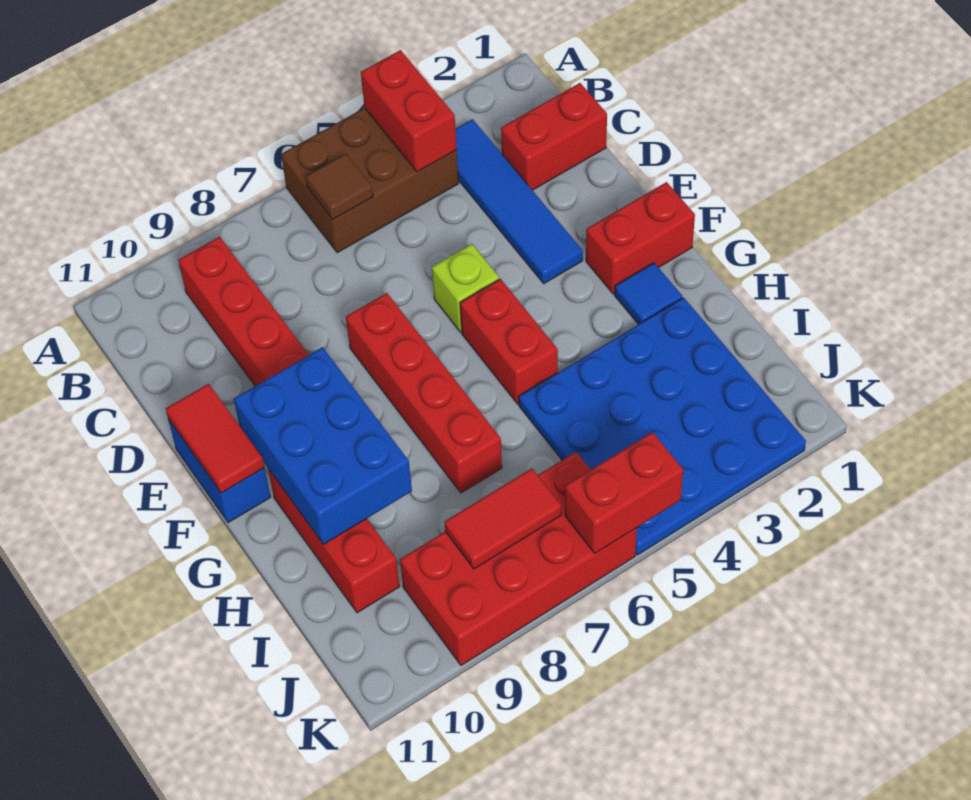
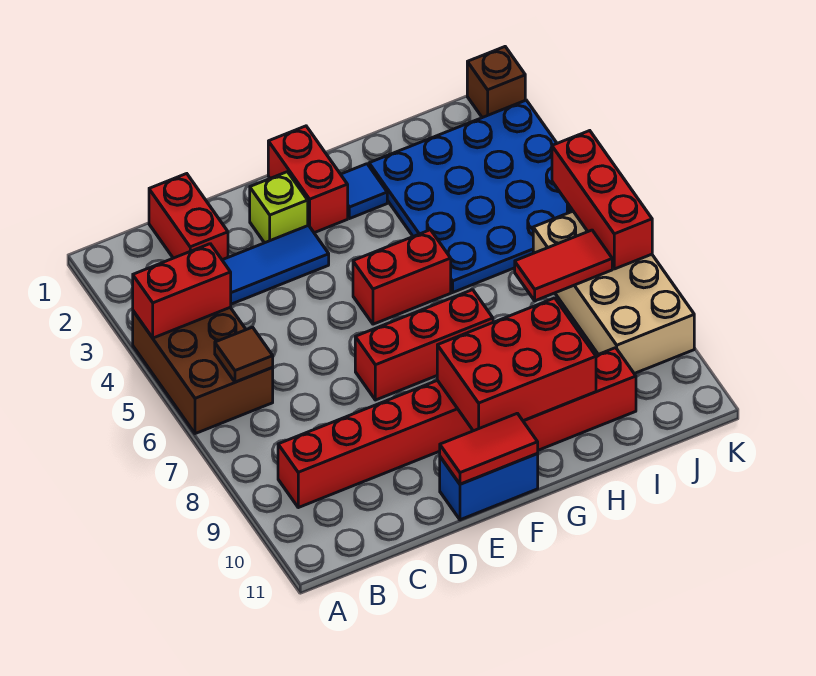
lime brick E5 level 1 -> lime brick E2 level 1
red brick E7:H7 level 1 -> red brick E7:G7 level 1
blue brick F9:H10 level 2 -> red brick F9:H10 level 2
red brick J6:K9 level 1 -> tan brick J6:K9 level 1
red tile J7:J8 level 2 -> red tile I7:J7 level 2
none -> brown brick K1 level 1
red brick K5:K6 level 2 -> red brick K5:K7 level 2

